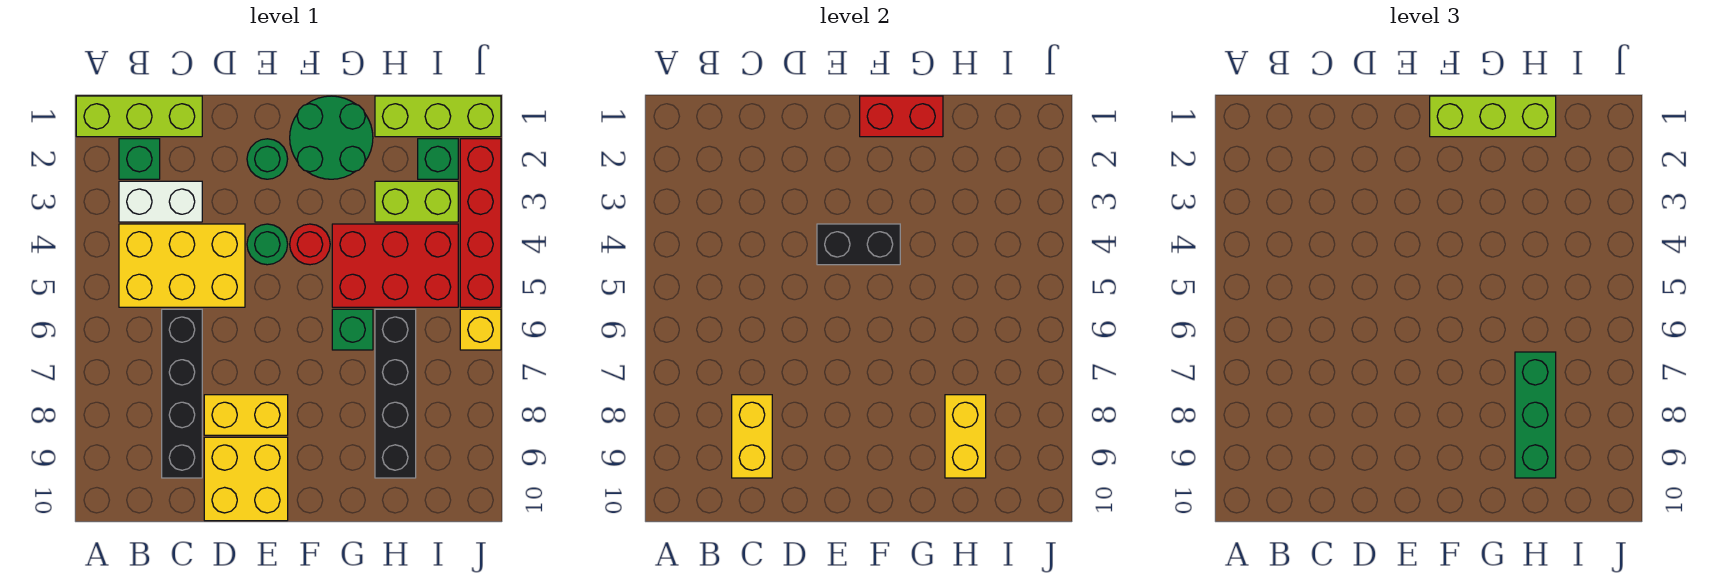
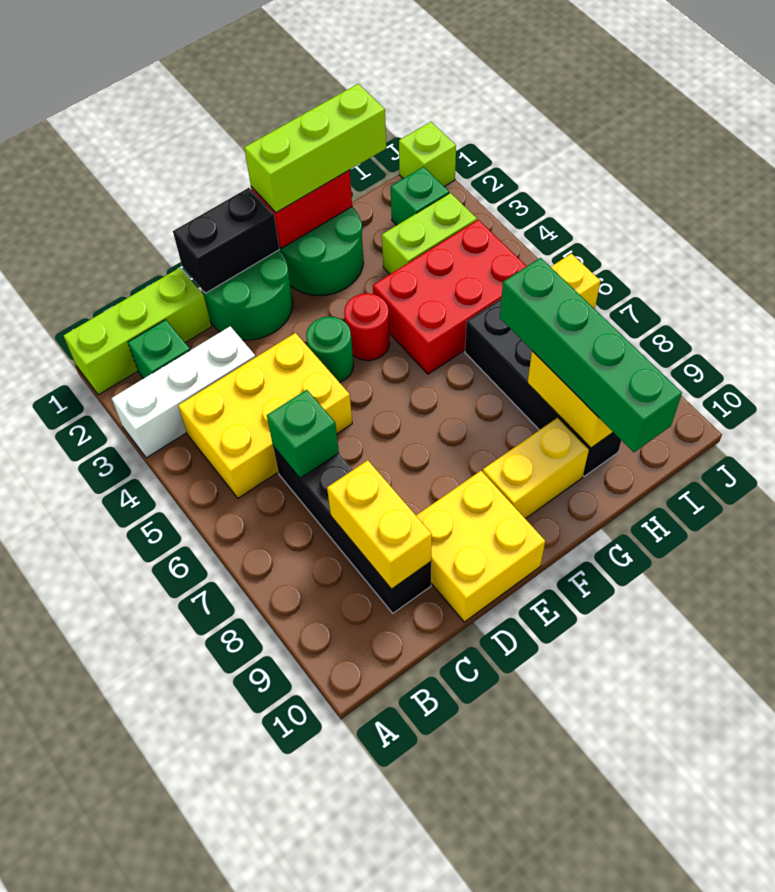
white brick B3:C3 level 1 -> white brick A3:C3 level 1
yellow brick D8:E8 level 1 -> yellow brick F9:G9 level 1
green round brick E2 level 1 -> green round brick D1:E2 level 1
black brick E4:F4 level 2 -> black brick D1:E1 level 2
green brick G6 level 1 -> green brick C6 level 2
lime brick H1:J1 level 1 -> lime brick J1 level 1
green brick H7:H9 level 3 -> green brick H7:H10 level 3
red brick J2:J5 level 1 -> none

